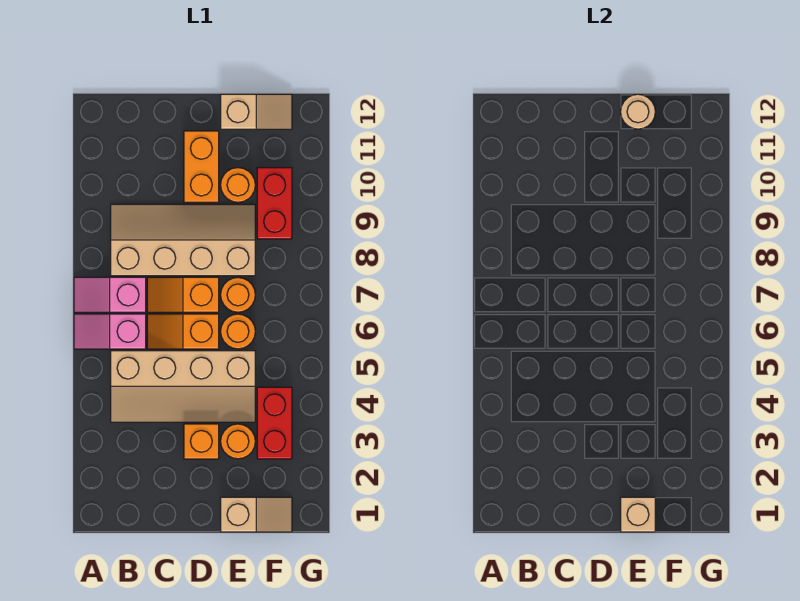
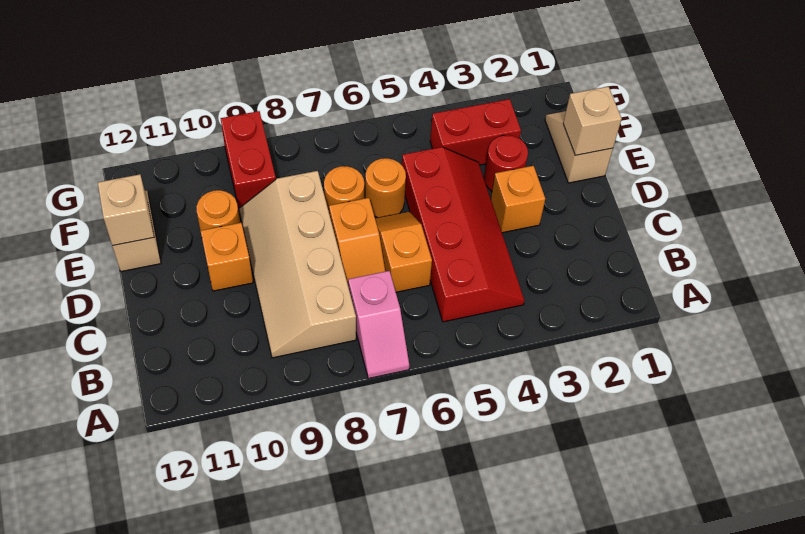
pink slope A6:B6 level 1 top B -> none
tan slope B4:E5 level 1 top 5 -> red slope B4:E5 level 1 top 5
orange slope C6:D6 level 1 top D -> orange slope C6:D6 level 1 top C
orange brick D10:D11 level 1 -> orange brick D10 level 1
orange round brick E3 level 1 -> red round brick E3 level 1
tan round brick E12 level 2 -> tan brick E12 level 2
red brick F9:F10 level 1 -> red brick F9:G9 level 1

